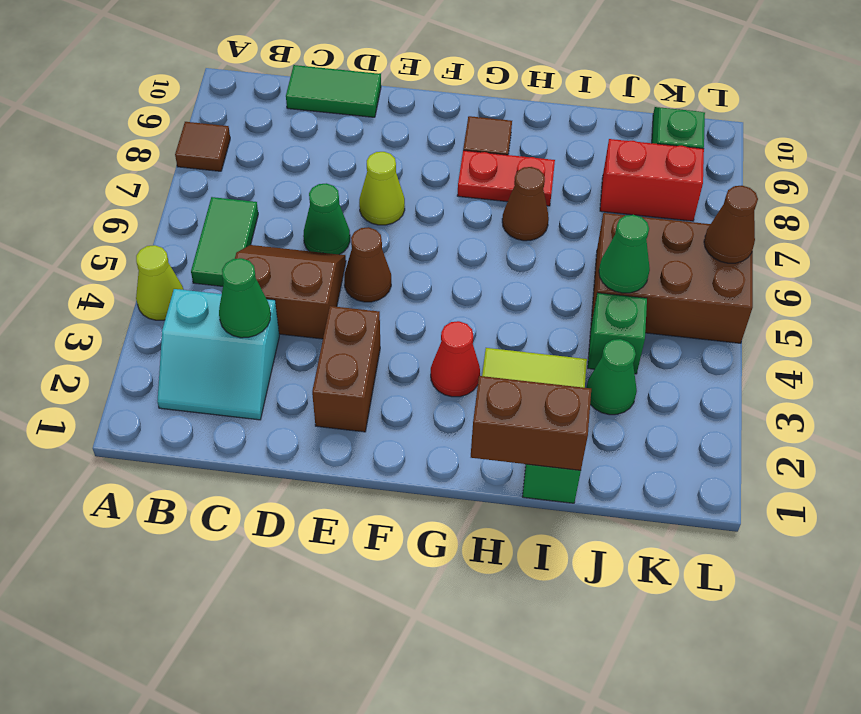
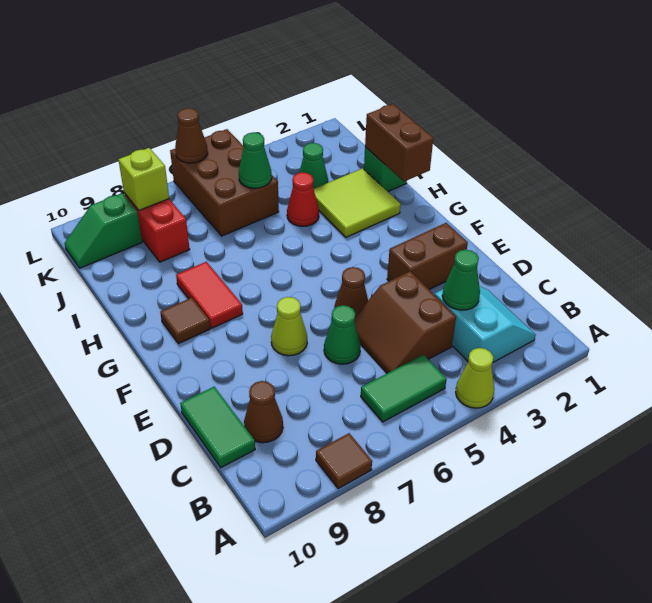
red cone G3 level 1 -> red cone I4 level 1
red plate G8:H8 level 1 -> red tile G8:H8 level 1
brown cone H7 level 1 -> brown cone C9 level 1
green brick J4 level 1 -> none
none -> lime brick K8 level 2

